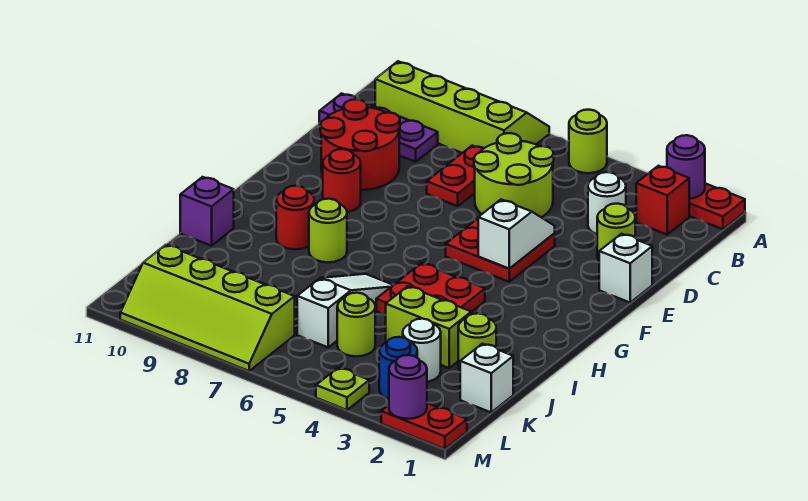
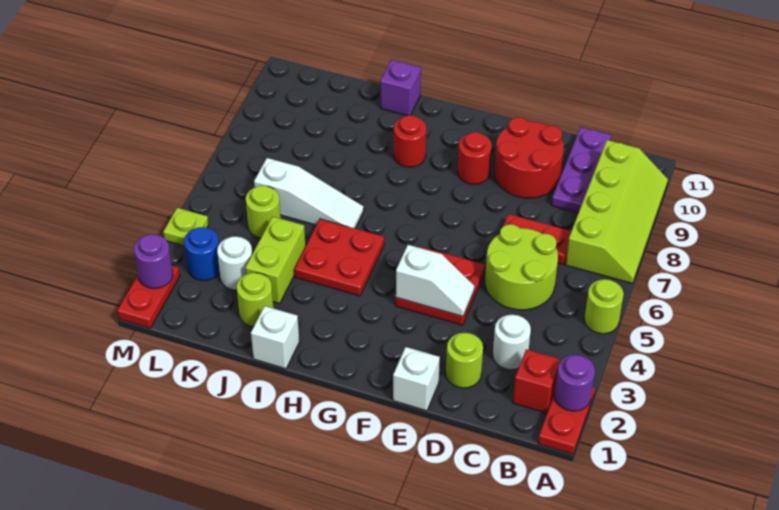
lime round brick H8 level 1 -> none
white brick K1 level 1 -> white brick I1 level 1
lime slope L7:M10 level 1 top L -> none

